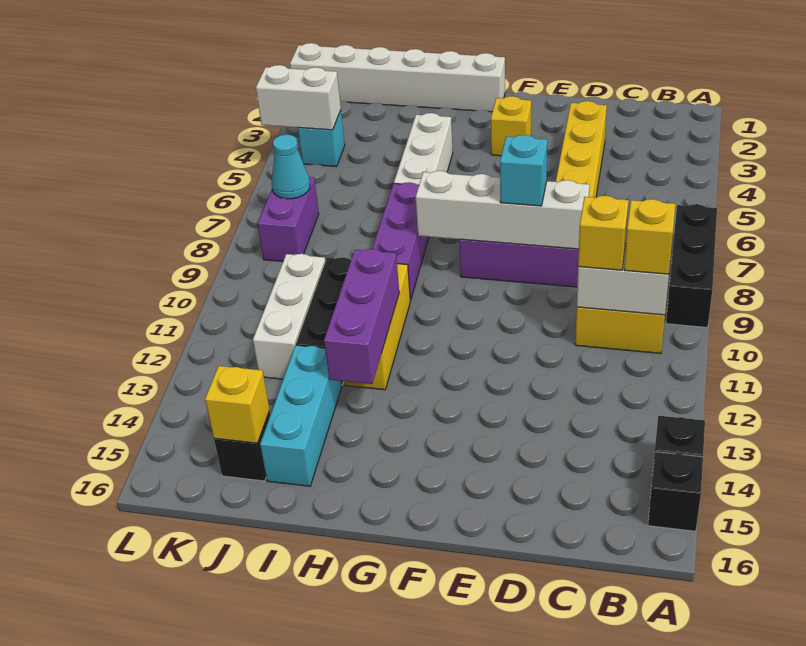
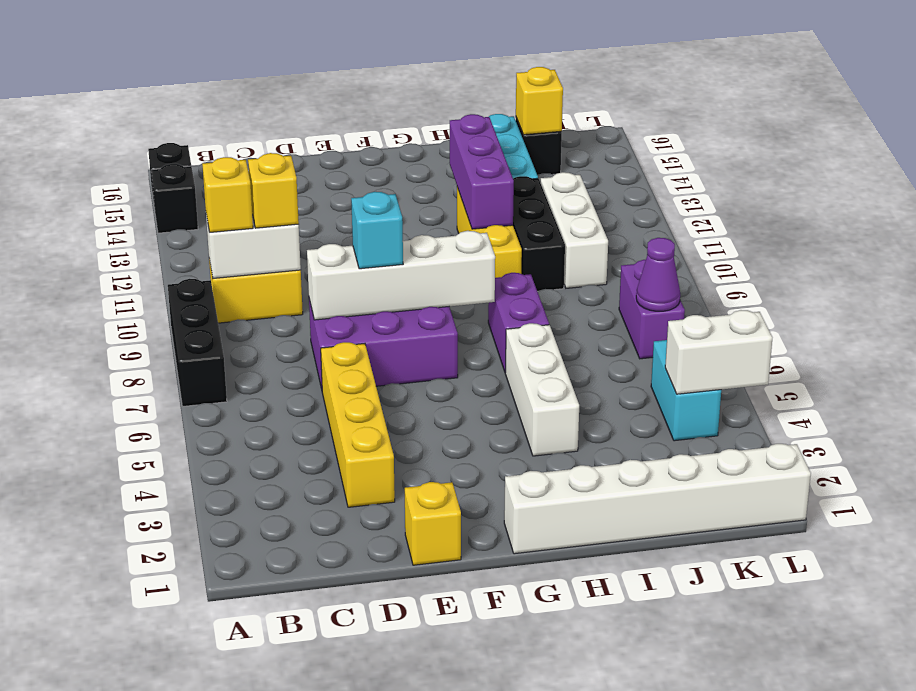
yellow brick F3 level 1 -> yellow brick E1 level 1
purple brick H7:H9 level 1 -> purple brick H7:H8 level 1
cyan brick K4 level 1 -> cyan brick K4:K5 level 1
cyan cone K7 level 2 -> purple cone K7 level 2

